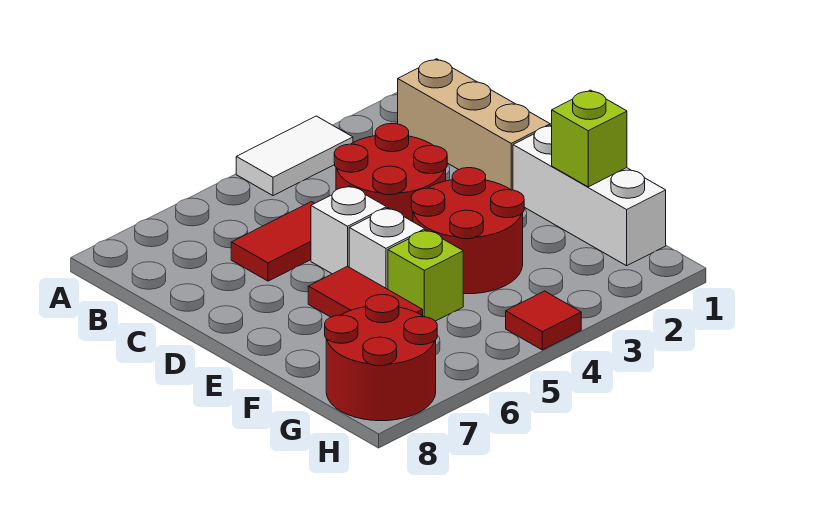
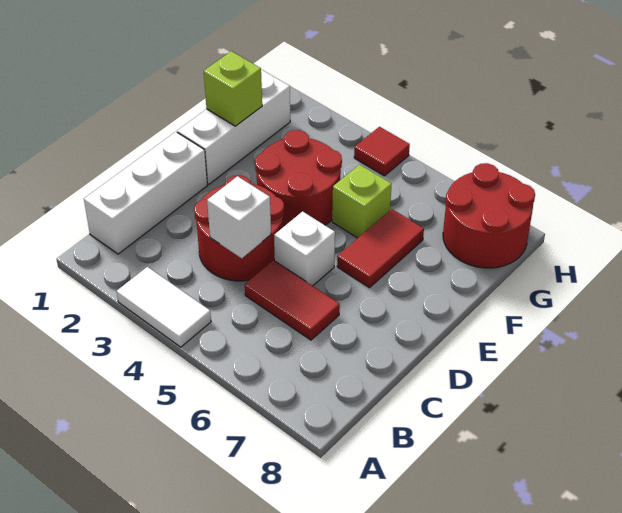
tan brick B1:D1 level 1 -> white brick B1:D1 level 1
white brick E5 level 1 -> white brick C4 level 2

